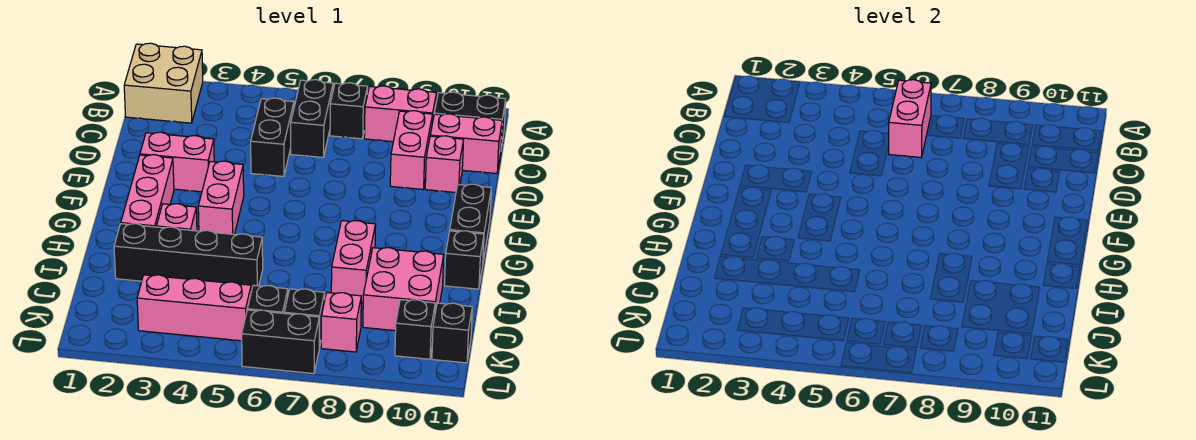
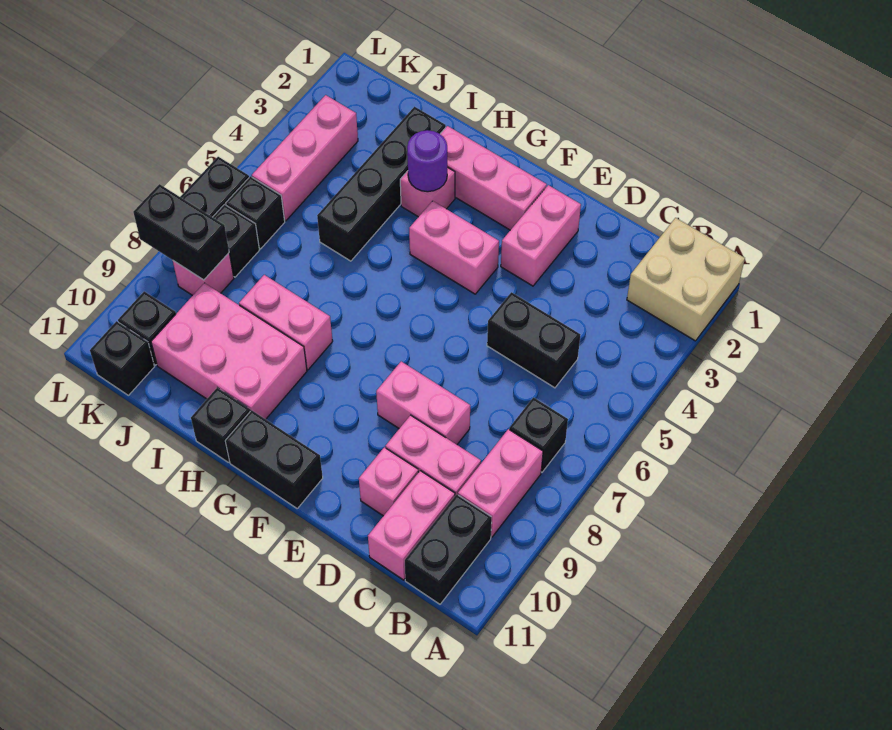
black brick B6:C6 level 1 -> black brick K8:L8 level 2
pink brick B6:C6 level 2 -> pink brick D8:E8 level 1
none -> purple round brick H3 level 2
pink brick I9:J10 level 1 -> pink brick H9:J10 level 1

